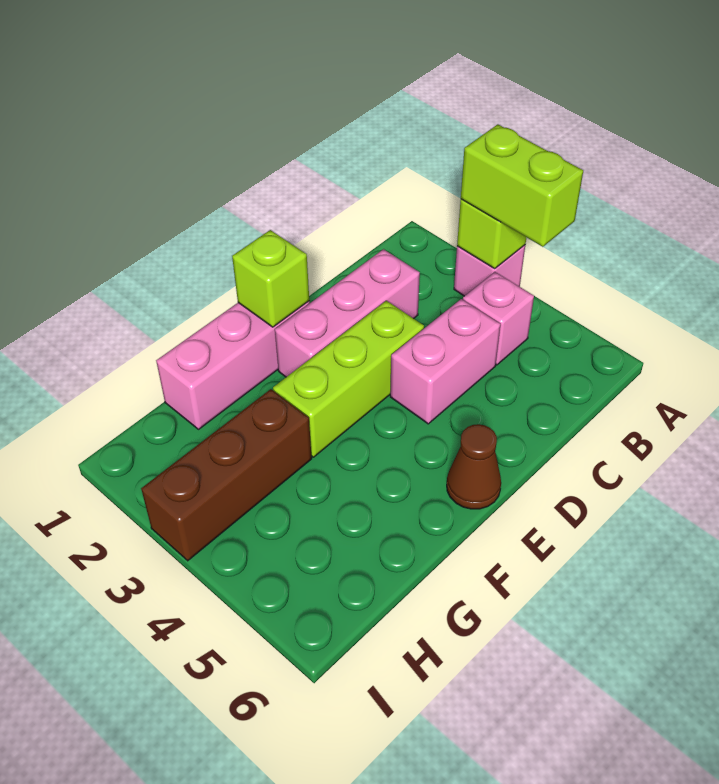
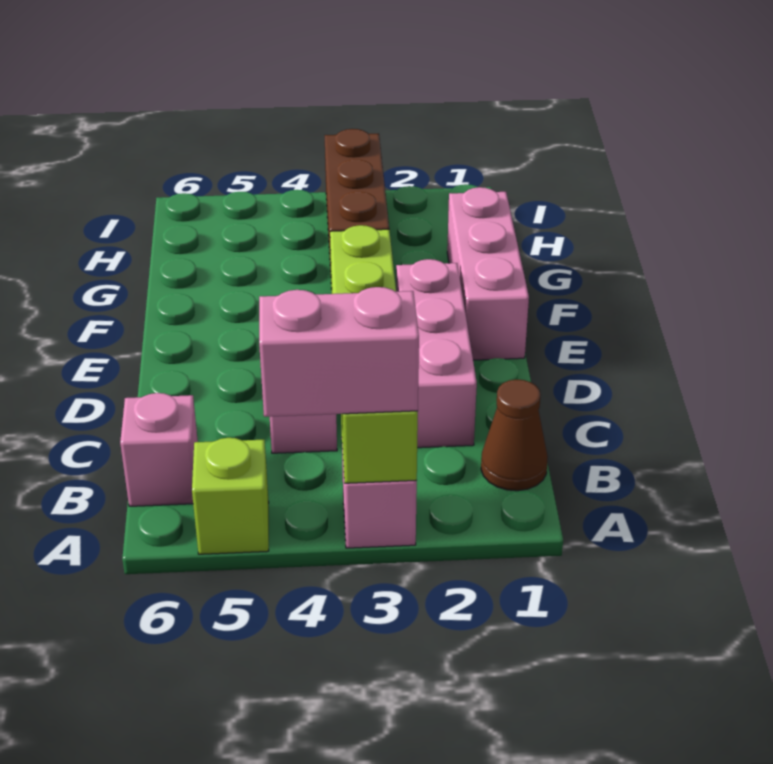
lime brick A3:A4 level 3 -> pink brick A3:A4 level 3
pink brick B4 level 1 -> pink brick B6 level 1
lime brick E1 level 2 -> lime brick A5 level 1
brown cone E6 level 1 -> brown cone B1 level 1

